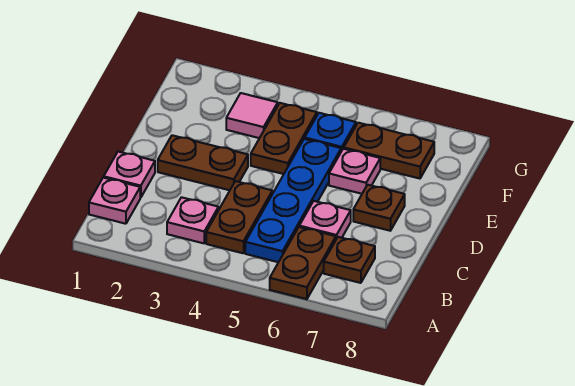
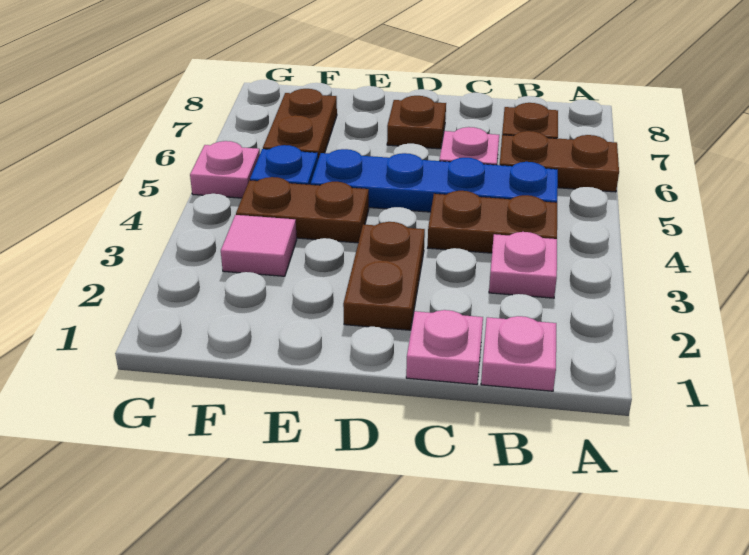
pink plate E6 level 1 -> pink plate G5 level 1

